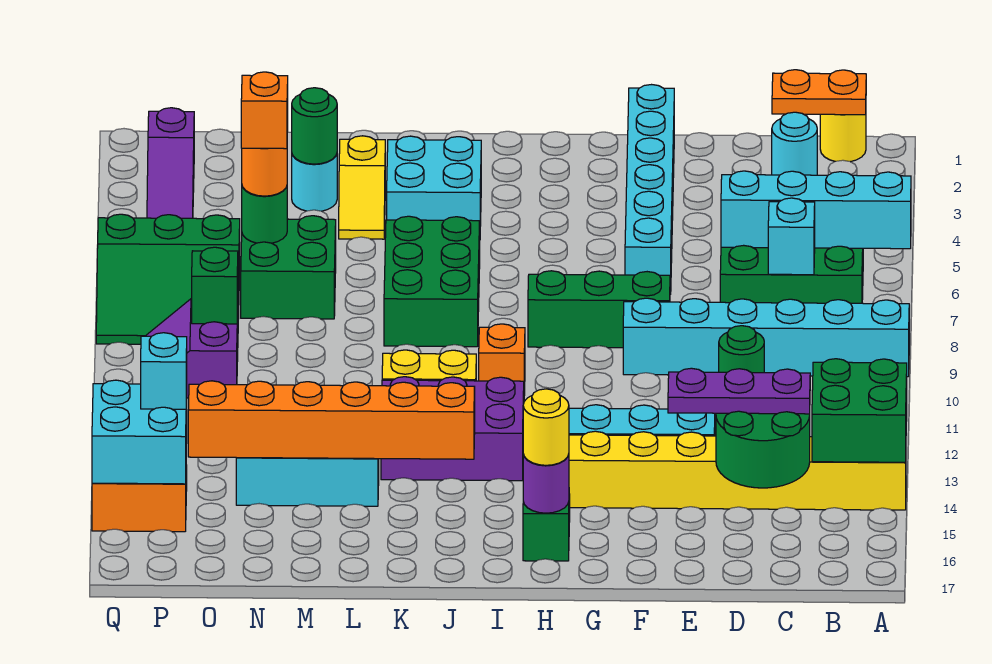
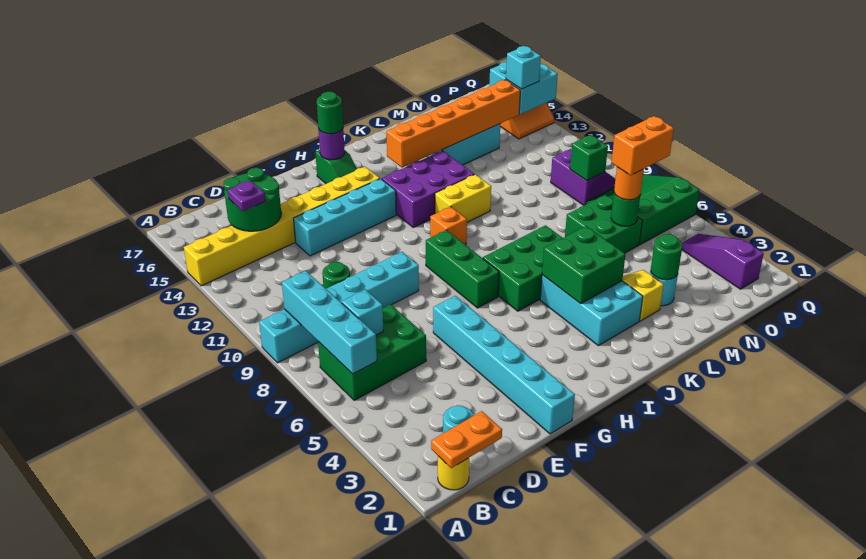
cyan brick A6:D6 level 2 -> cyan brick B6:B9 level 2
green brick A13:B14 level 2 -> green brick J4:K5 level 2
purple plate C14:E14 level 3 -> purple plate C14 level 3
green brick F8:H8 level 1 -> green brick H7:H9 level 1
yellow round brick H16 level 3 -> green round brick H16 level 3
cyan brick J3:K4 level 1 -> cyan brick J3:K5 level 1
green brick J6:K8 level 1 -> green brick I6:K7 level 1
orange brick N6 level 4 -> orange brick N6:O6 level 4

